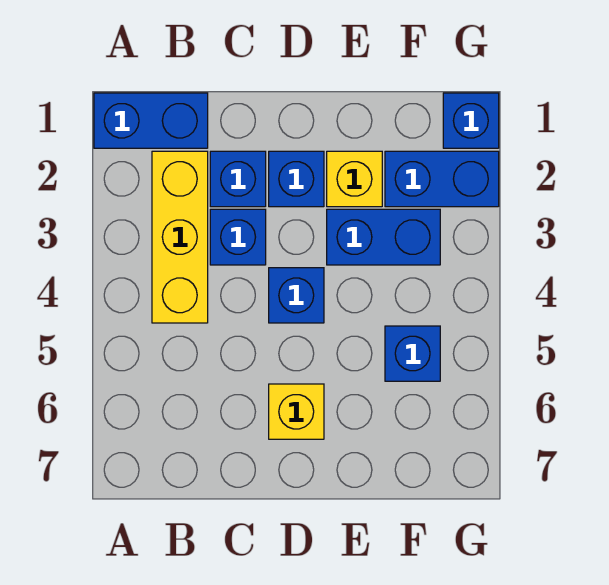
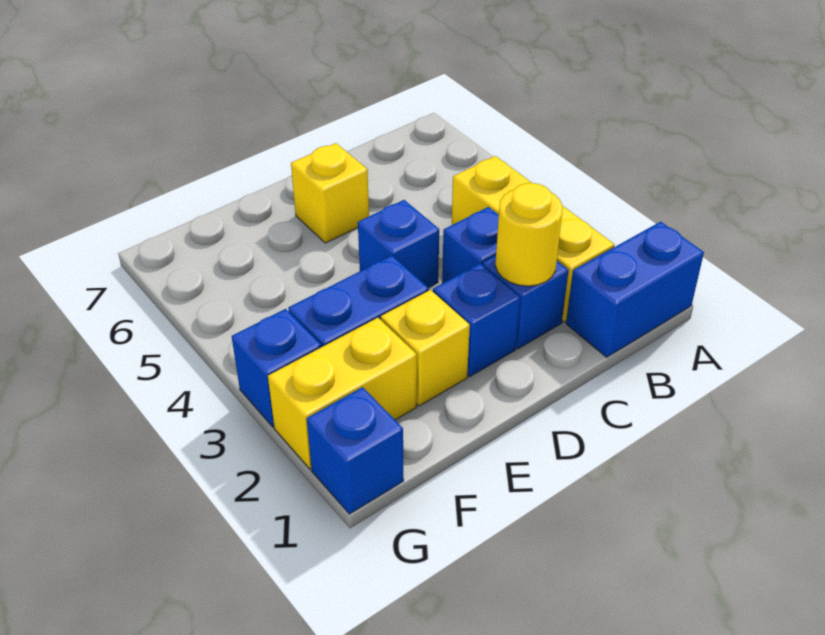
none -> yellow round brick C2 level 2
blue brick F2:G2 level 1 -> yellow brick F2:G2 level 1
blue brick F5 level 1 -> blue brick G3 level 1

